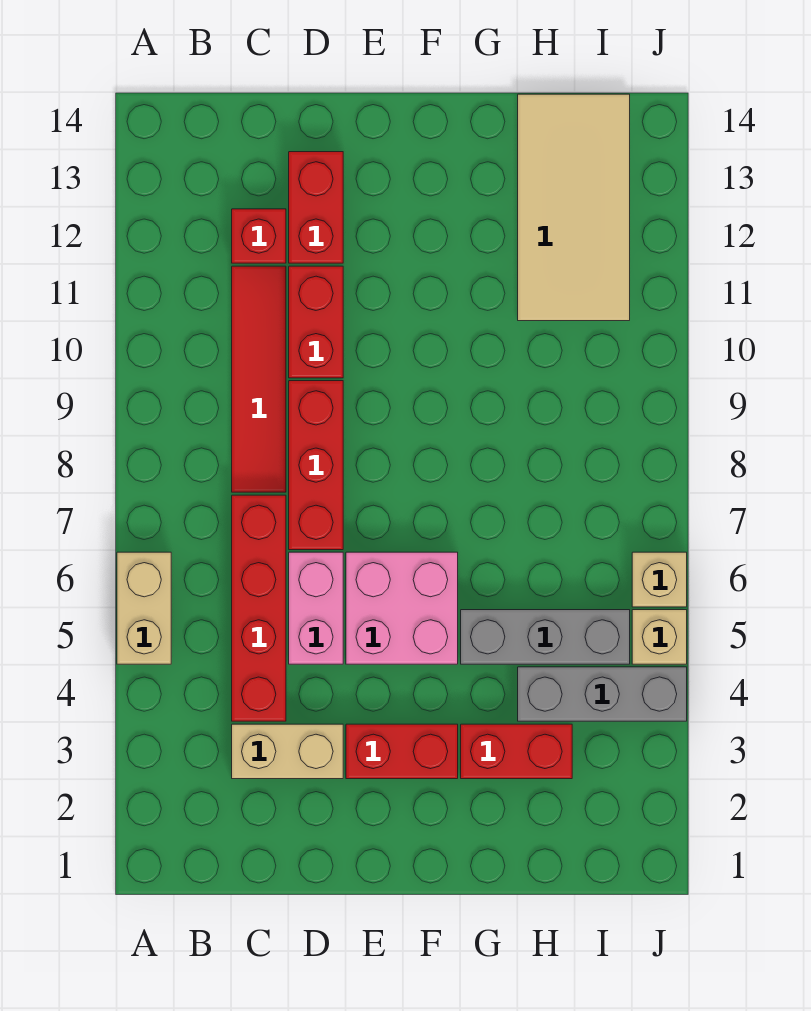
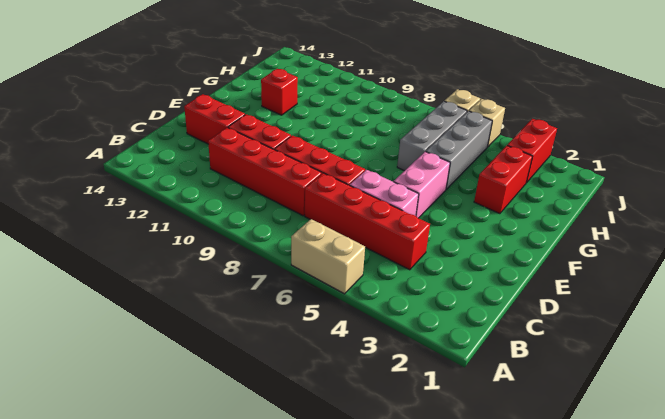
tan brick C3:D3 level 1 -> none
red tile C8:C11 level 1 -> red brick C8:C11 level 1
red brick C12 level 1 -> red brick G12 level 1
red brick E3:F3 level 1 -> red brick I3:J3 level 1
pink brick E5:F6 level 1 -> pink brick E5:F5 level 1
grey brick H4:J4 level 1 -> grey brick G6:I6 level 1
tan tile H11:I14 level 1 -> none

